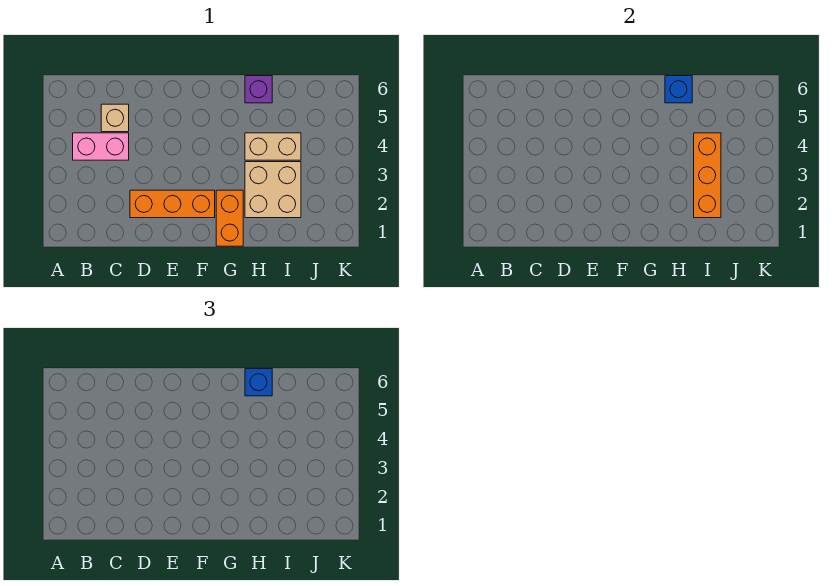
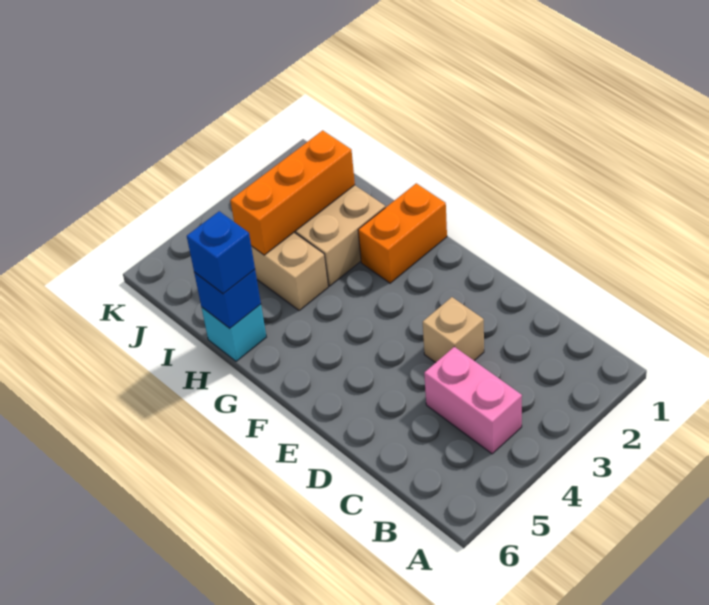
tan brick C5 level 1 -> tan brick D3 level 1
orange brick D2:F2 level 1 -> none
purple brick H6 level 1 -> cyan brick H6 level 1

